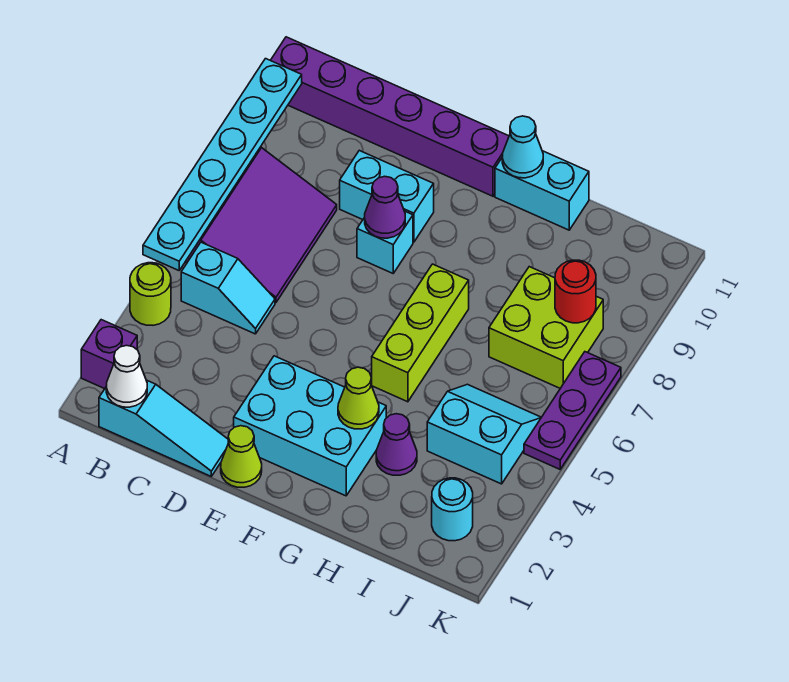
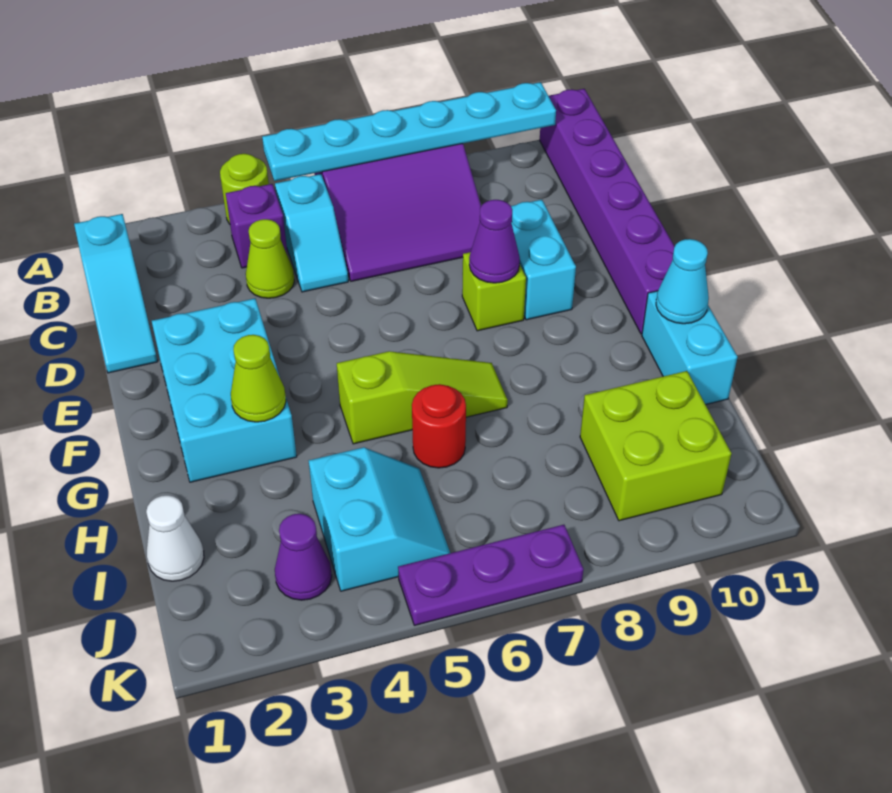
purple brick A2 level 1 -> purple brick B4 level 1
white cone B1 level 2 -> white cone I1 level 1
lime cone E1 level 1 -> lime cone C4 level 1
cyan brick E8 level 1 -> lime brick E8 level 1
lime brick G5:G7 level 1 -> lime slope G5:G7 level 1 top 5
purple cone H3 level 1 -> purple cone J3 level 1
lime brick I7:J8 level 1 -> lime brick I9:J10 level 1
cyan round brick J2 level 1 -> none
red round brick J8 level 2 -> red round brick H6 level 1

